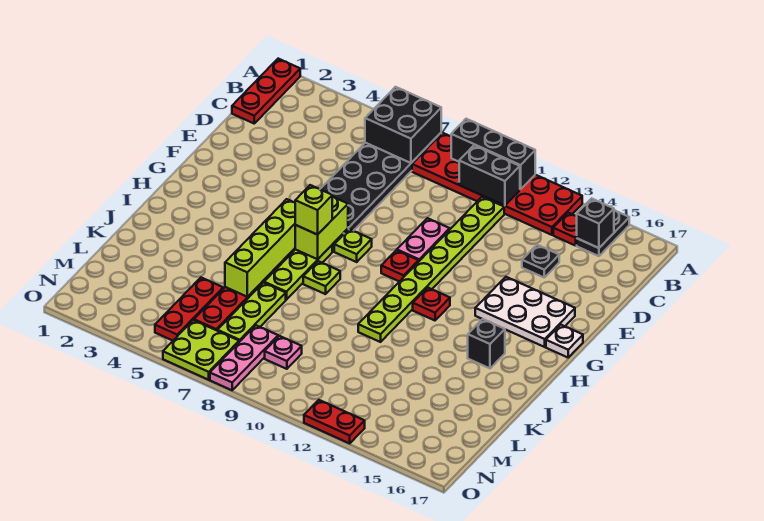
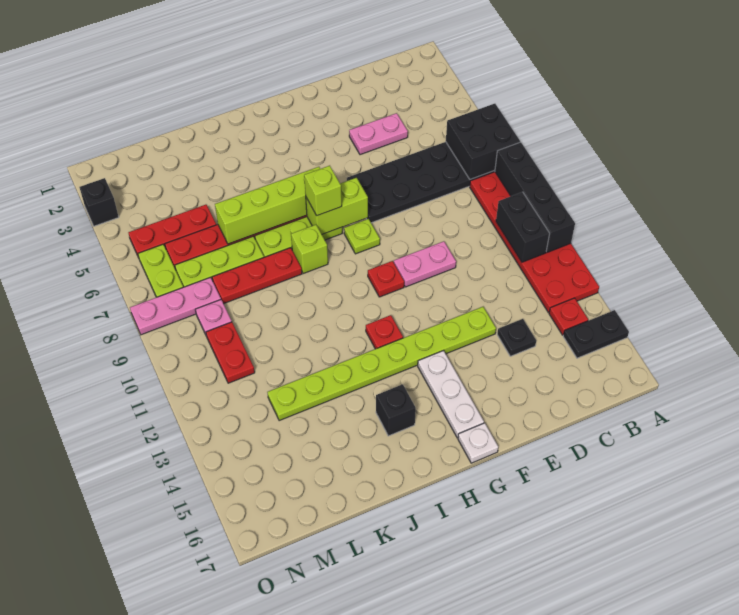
red plate A1:C1 level 1 -> red plate J8:L8 level 1
black brick A9:A11 level 2 -> black brick A8:A11 level 2
black brick B15 level 2 -> black brick O3 level 1
lime plate C11:J11 level 1 -> lime plate E13:L13 level 1
none -> pink plate D4:E4 level 1
white plate F14:G16 level 1 -> white plate G14:G16 level 1
lime plate I8 level 1 -> lime brick I8 level 1
lime plate N6:O7 level 1 -> lime plate N6:N7 level 1
red plate O12:O13 level 1 -> red plate M10:M11 level 1

